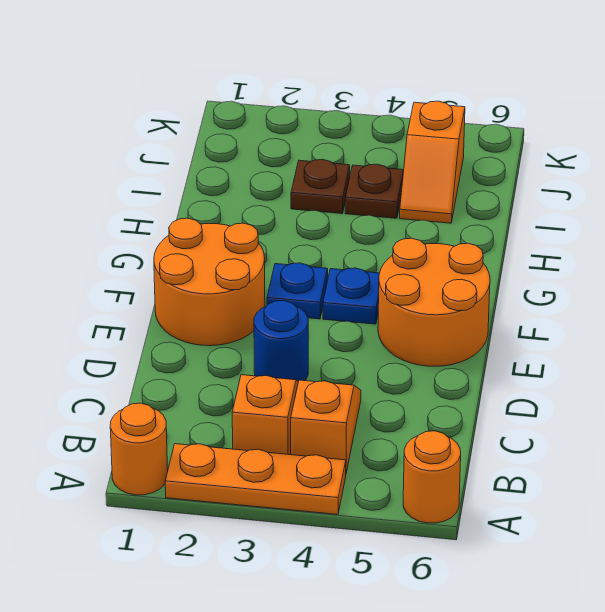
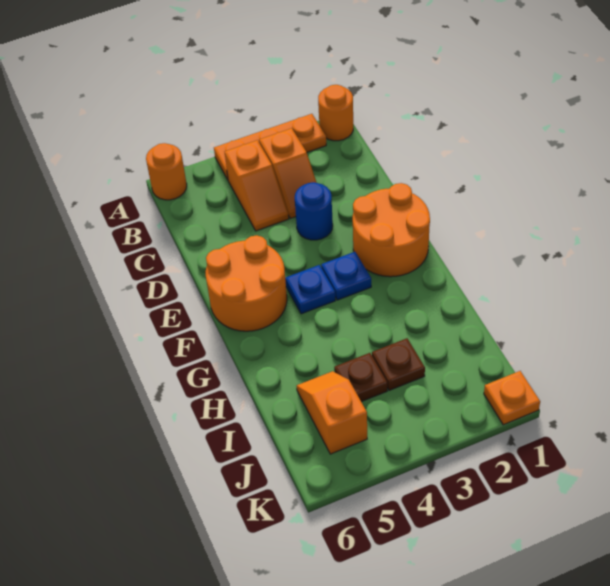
none -> orange plate K1 level 1

